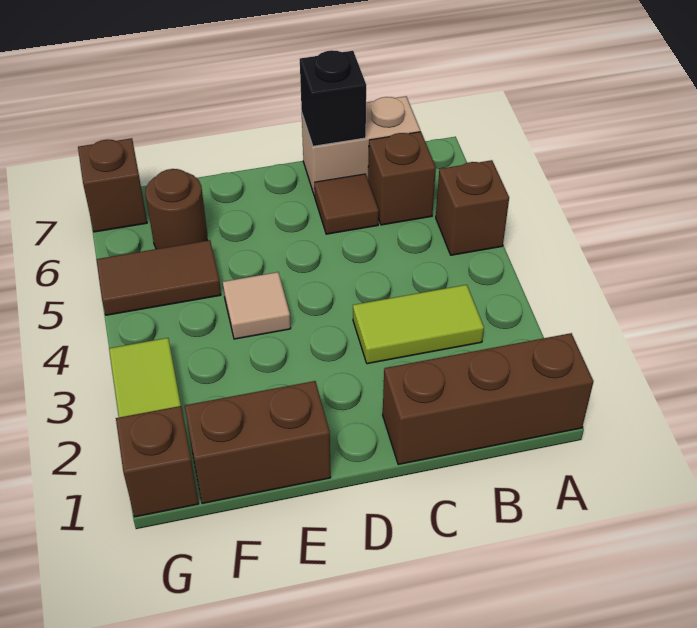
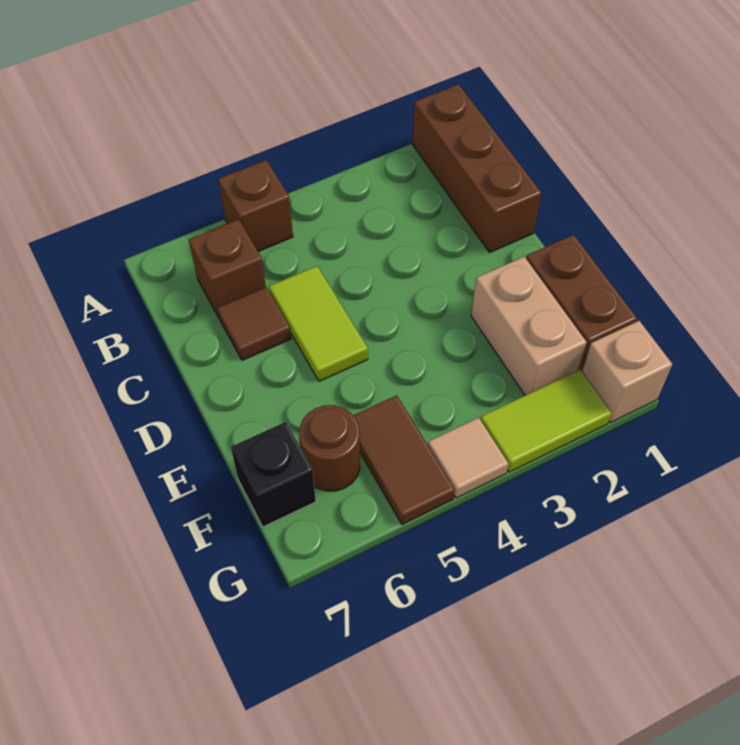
lime tile B3:C3 level 1 -> lime tile C5:D5 level 1
tan brick B7:C7 level 1 -> tan brick E2:F2 level 1
black brick C7 level 2 -> black brick F7 level 1
tan tile E4 level 1 -> tan tile G4 level 1
brown brick G1 level 1 -> tan brick G1 level 1
brown brick G7 level 1 -> none

